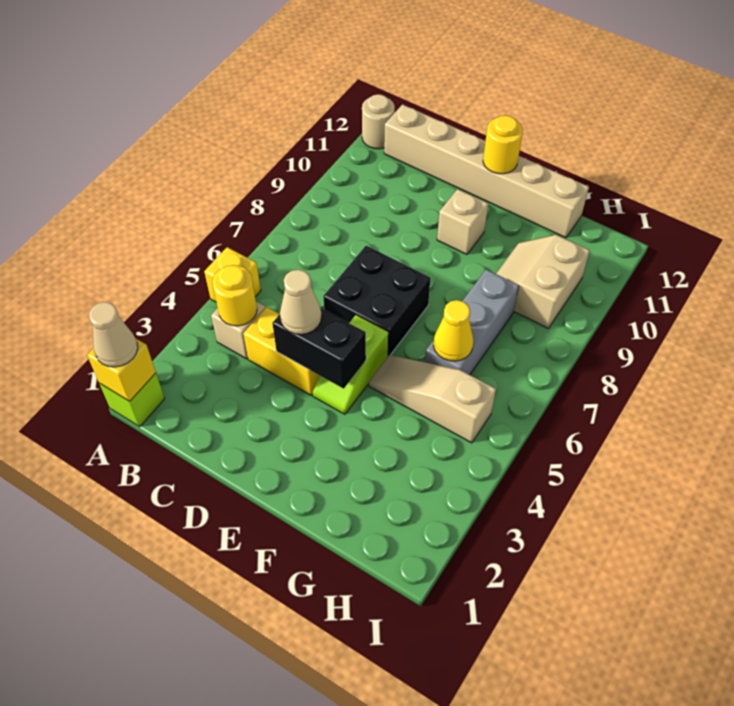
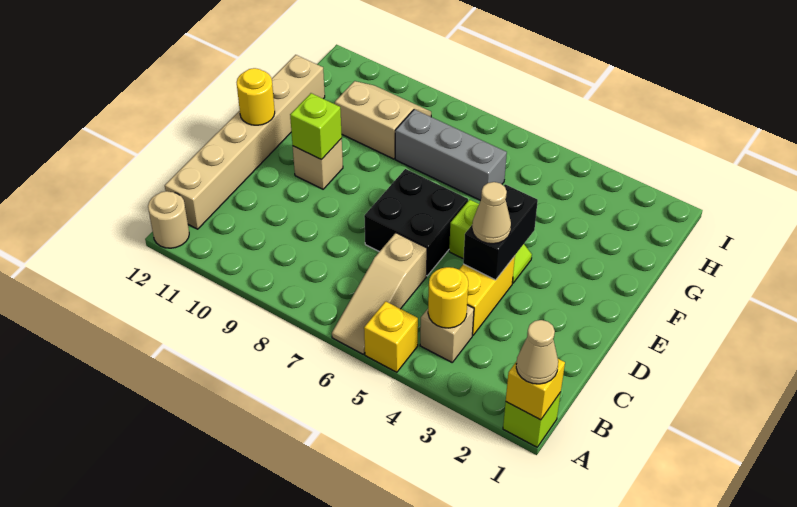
none -> lime brick E10 level 2
tan slope F5:H5 level 1 top H -> tan slope A6:C6 level 1 top C
yellow cone G6 level 2 -> none
tan slope G9:H10 level 1 top H -> tan slope G9:H10 level 1 top G

